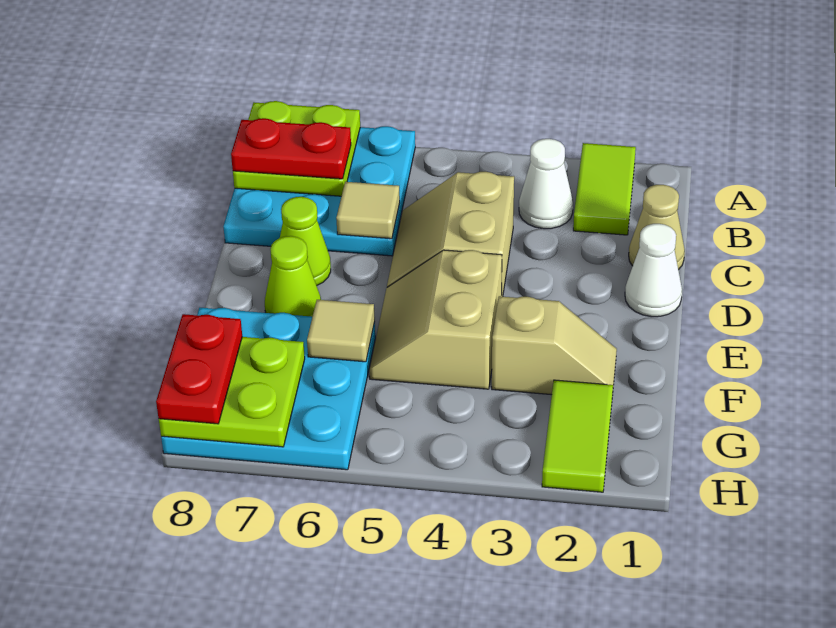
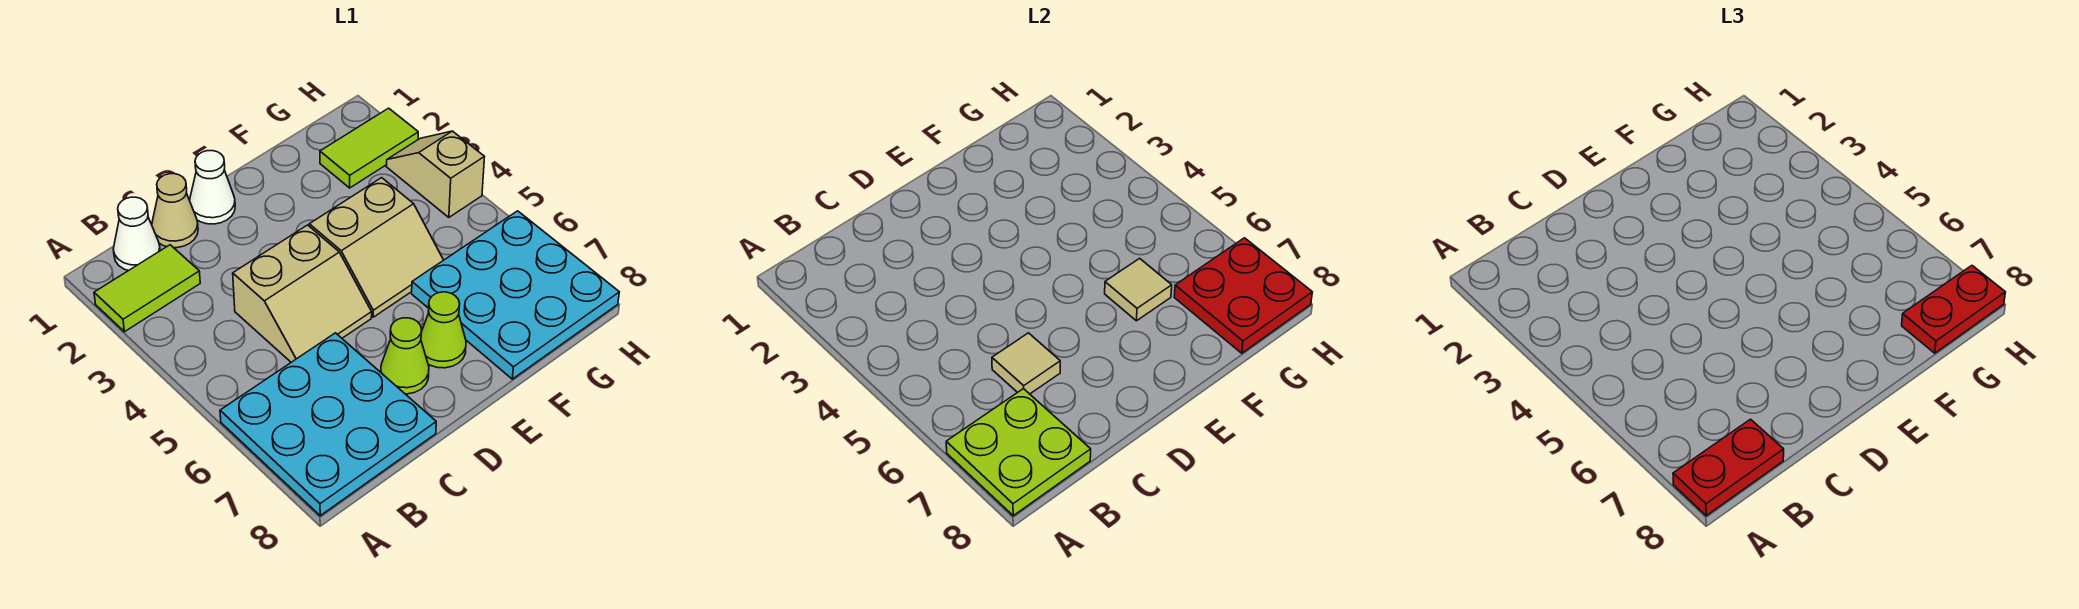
white cone B3 level 1 -> white cone B1 level 1
red plate B7:B8 level 3 -> red plate A8:B8 level 3
tan slope F2:F3 level 1 top 3 -> tan slope H3:H4 level 1 top 4
lime plate G7:H8 level 2 -> red plate G7:H8 level 2

